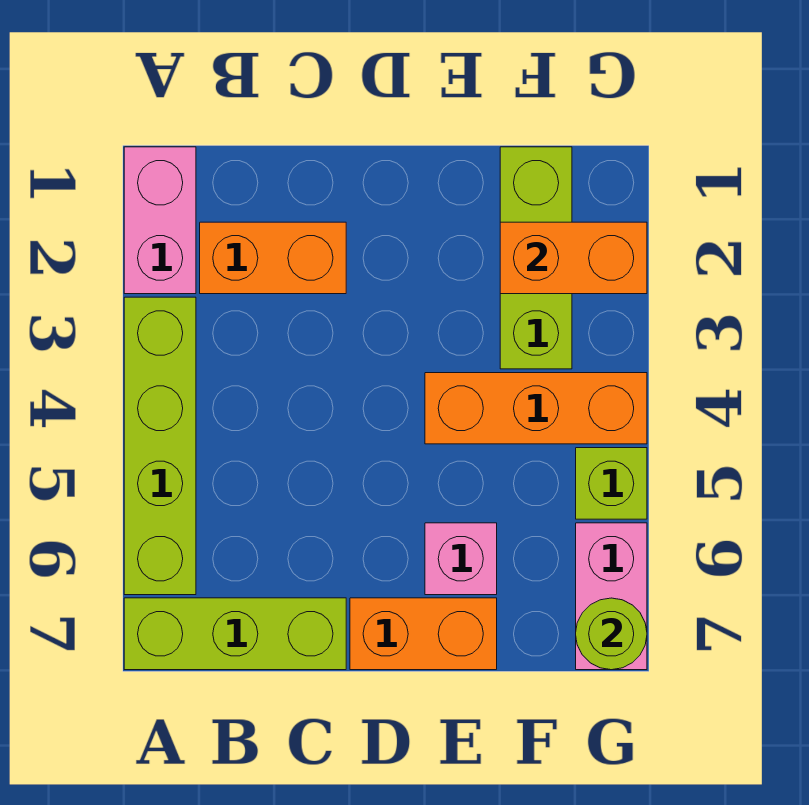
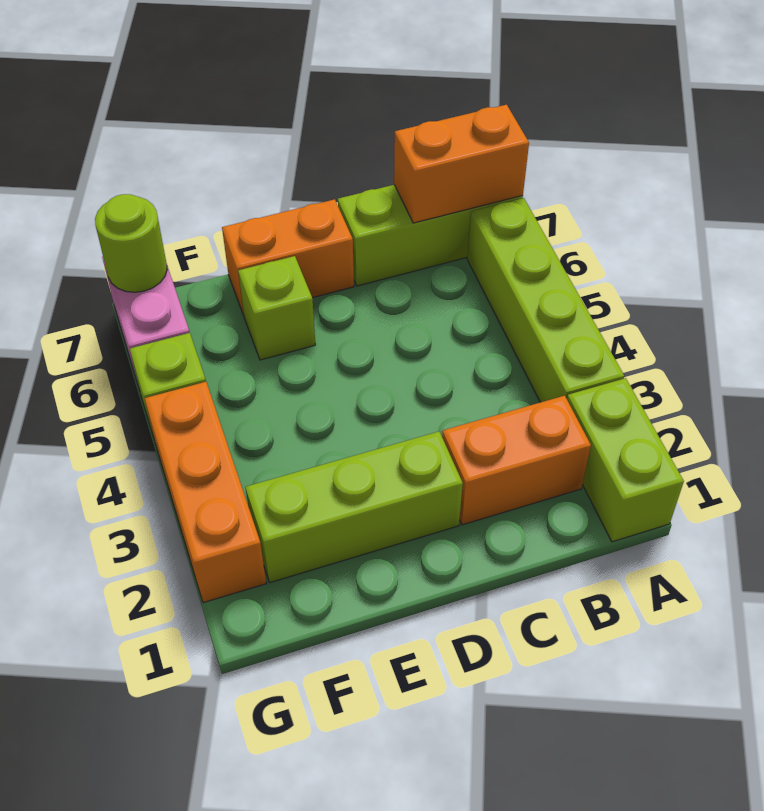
pink brick A1:A2 level 1 -> lime brick A1:A2 level 1
orange brick E4:G4 level 1 -> orange brick G2:G4 level 1
pink brick E6 level 1 -> lime brick E6 level 1
lime brick F1:F3 level 1 -> lime brick D2:F2 level 1
orange brick F2:G2 level 2 -> orange brick A7:B7 level 2

